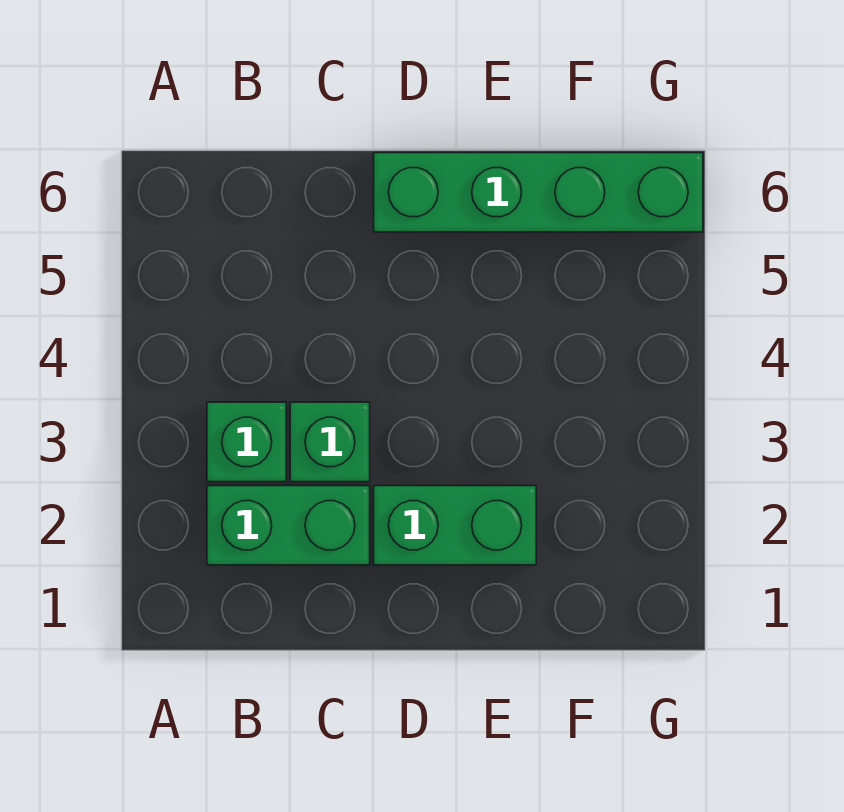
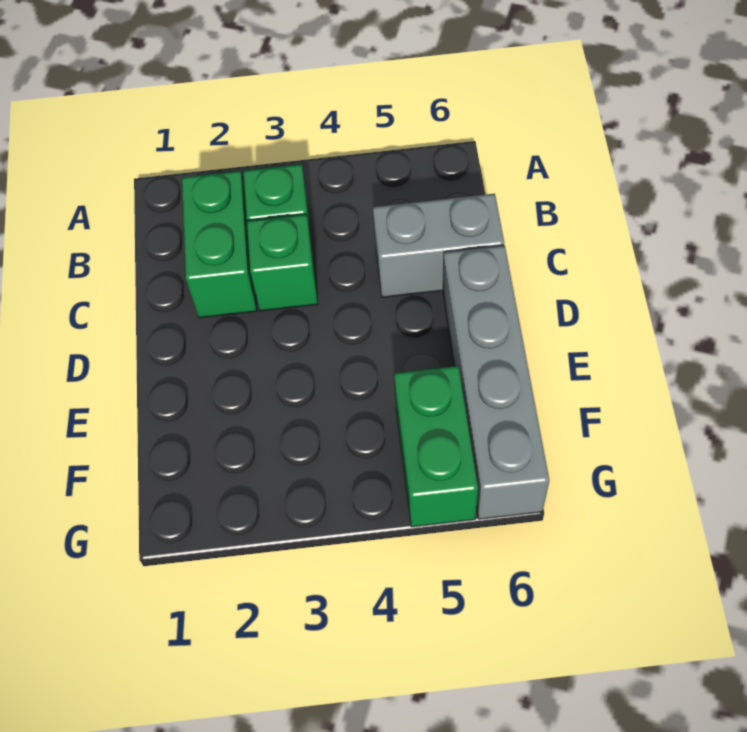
none -> grey brick C5:C6 level 1
green brick D2:E2 level 1 -> green brick F5:G5 level 1
green brick D6:G6 level 1 -> grey brick D6:G6 level 1

